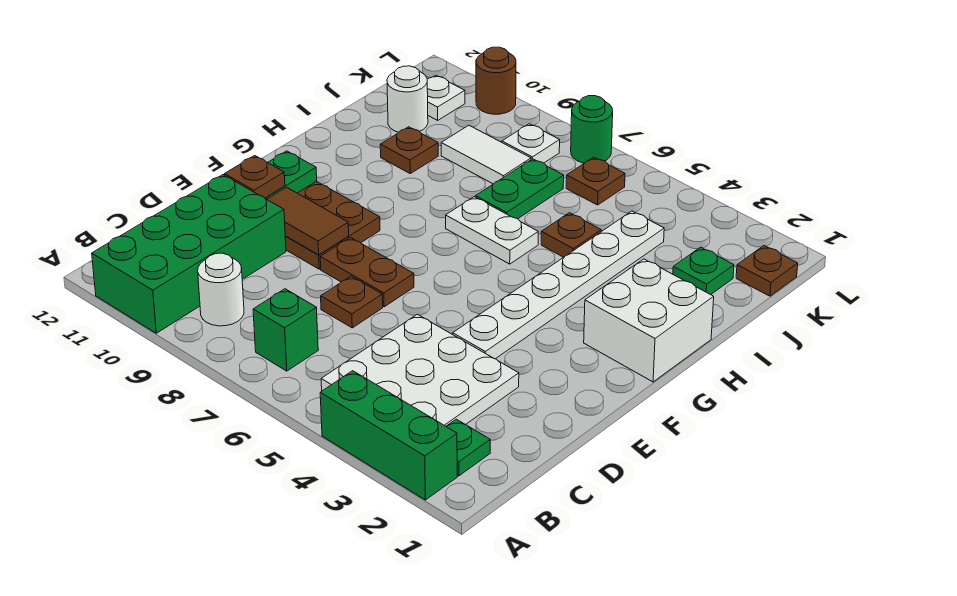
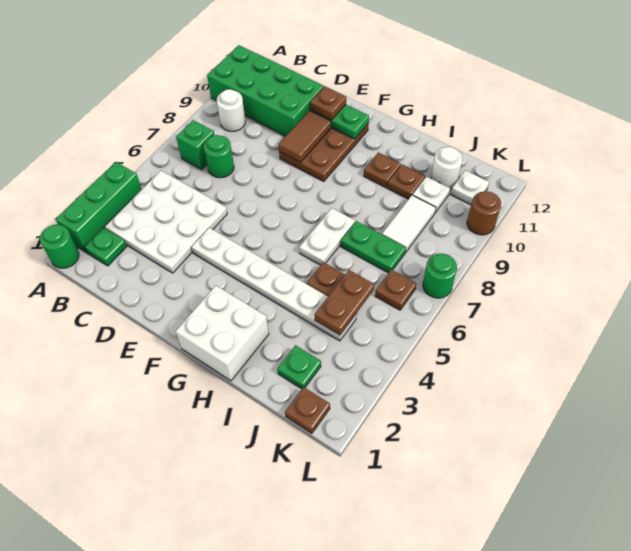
none -> green round brick A1 level 1
none -> green round brick C7 level 1
brown plate D7 level 1 -> brown plate H10 level 1
brown plate E7:E8 level 1 -> brown plate J4:J5 level 2
white plate K8 level 1 -> white plate J10 level 1

